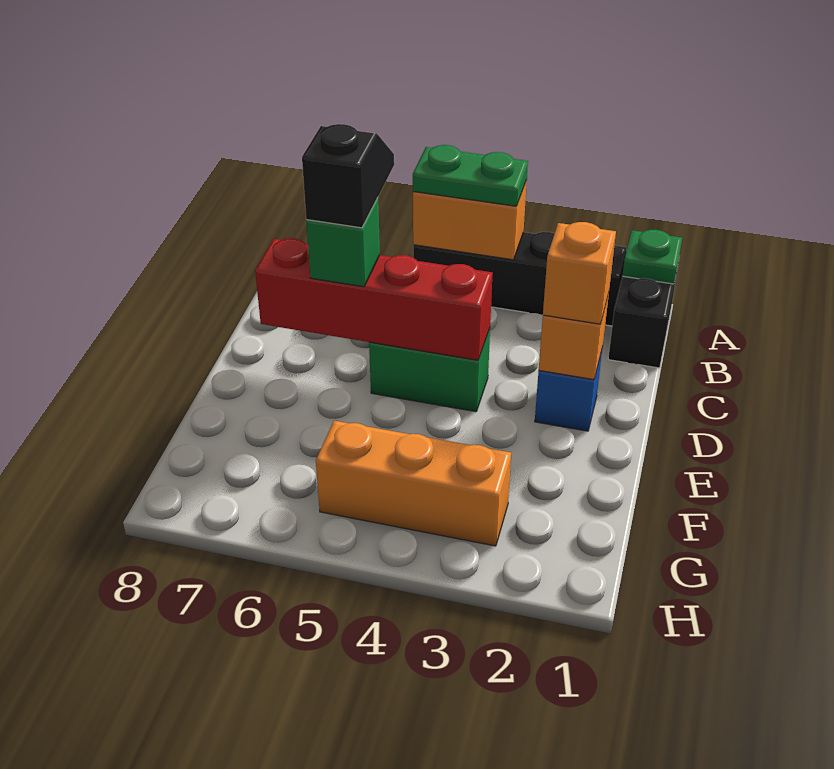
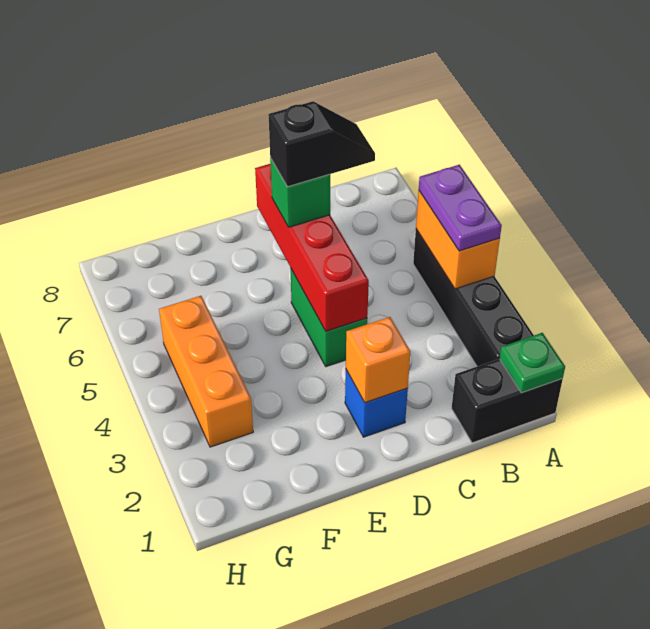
green plate A4:A5 level 3 -> purple plate A4:A5 level 3
orange brick D2 level 3 -> none

